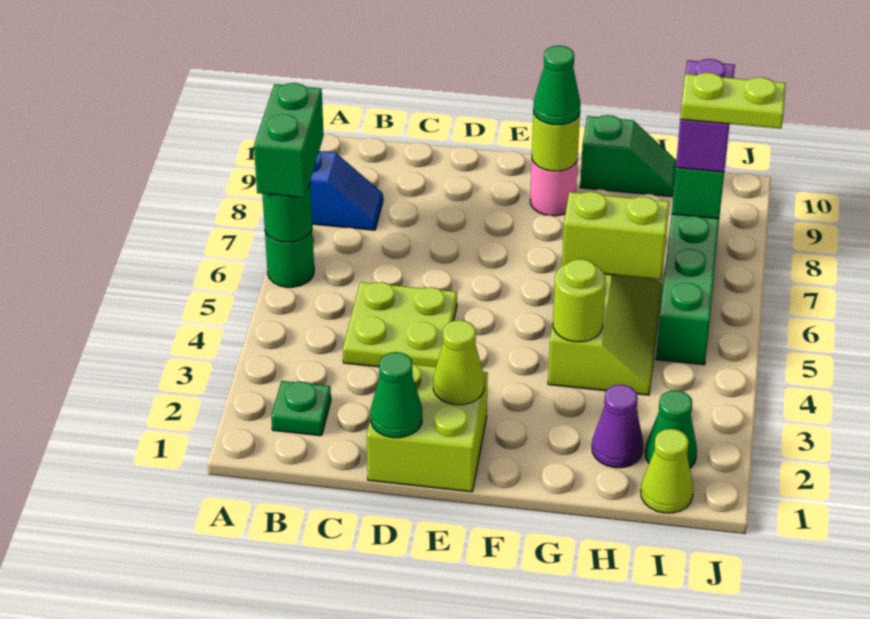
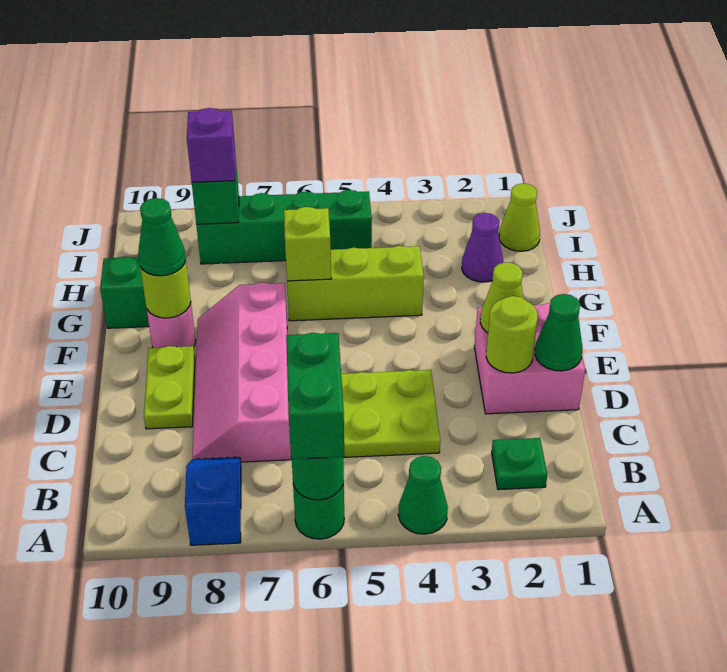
green brick A6:A7 level 3 -> green brick A6:B6 level 3
none -> pink slope C7:F8 level 1 top 7
lime brick D1:E2 level 1 -> pink brick D1:E2 level 1
lime round brick G4 level 2 -> lime round brick D2 level 2
lime brick G6:H6 level 2 -> lime brick G6 level 2
green cone I2 level 1 -> green cone A4 level 1
purple brick I8:I9 level 3 -> purple brick I8 level 3
lime plate I8:J8 level 4 -> lime plate D9:E9 level 1

